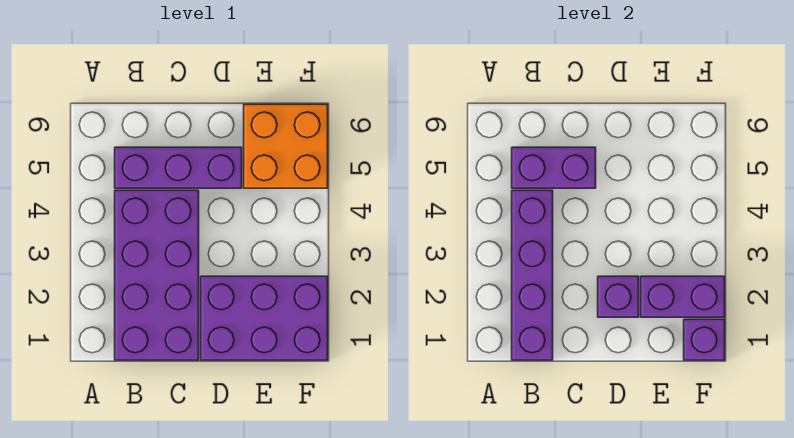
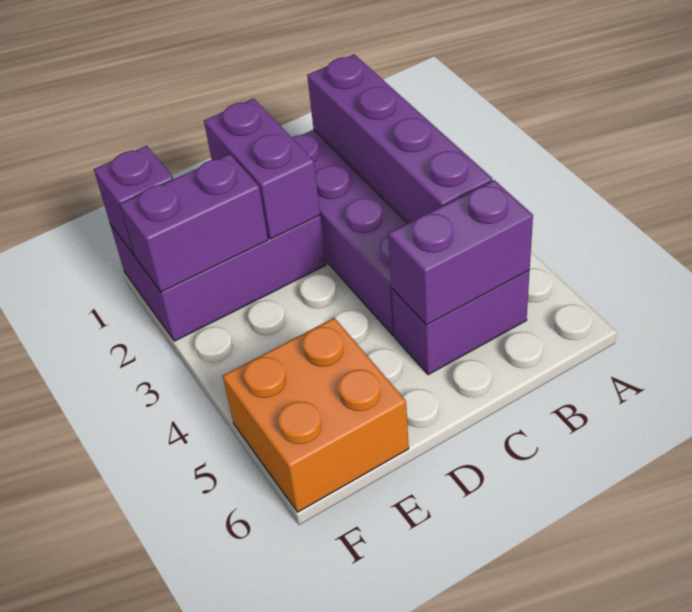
purple brick B5:D5 level 1 -> purple brick B5:C5 level 1
purple brick D2 level 2 -> purple brick D1:D2 level 2

